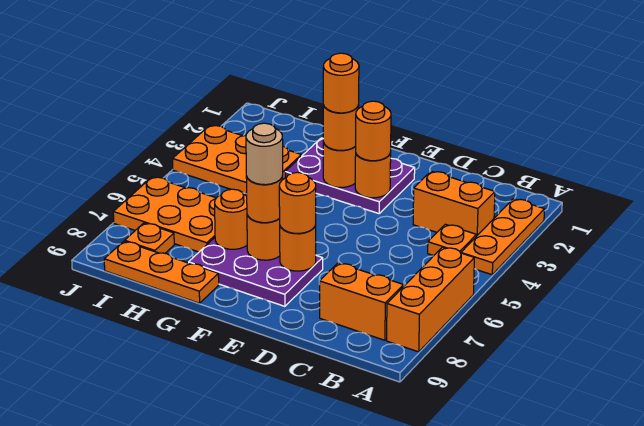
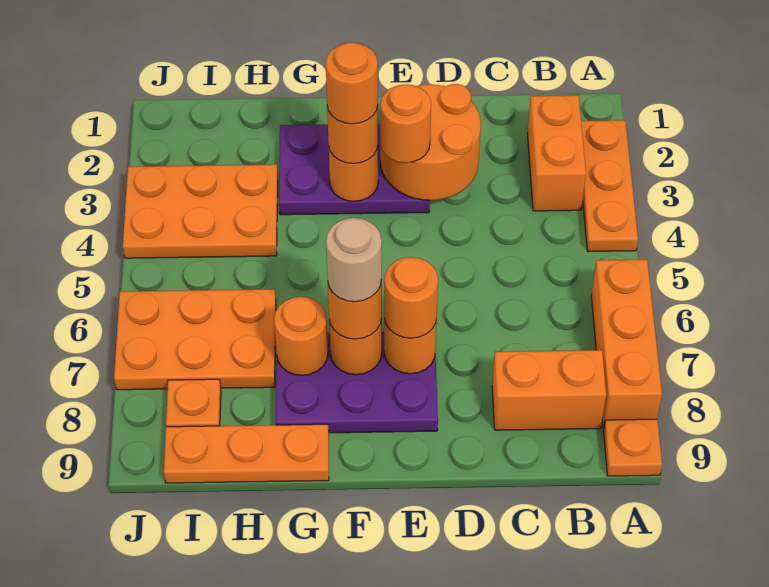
orange brick B3:C3 level 1 -> orange brick B2:B3 level 1
orange plate B4 level 1 -> orange plate A9 level 1
orange round brick E3 level 2 -> orange round brick D2:E3 level 2

